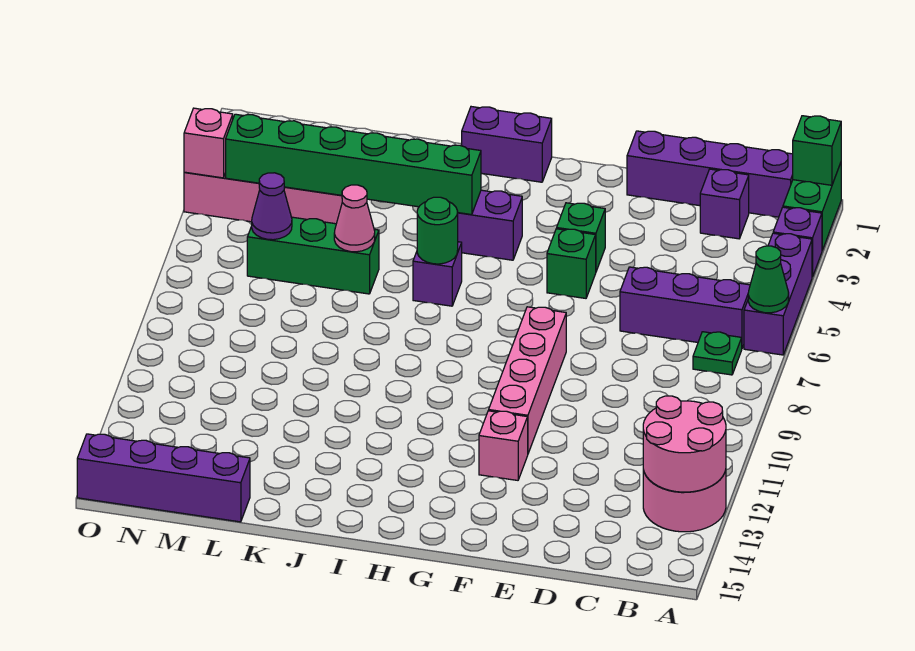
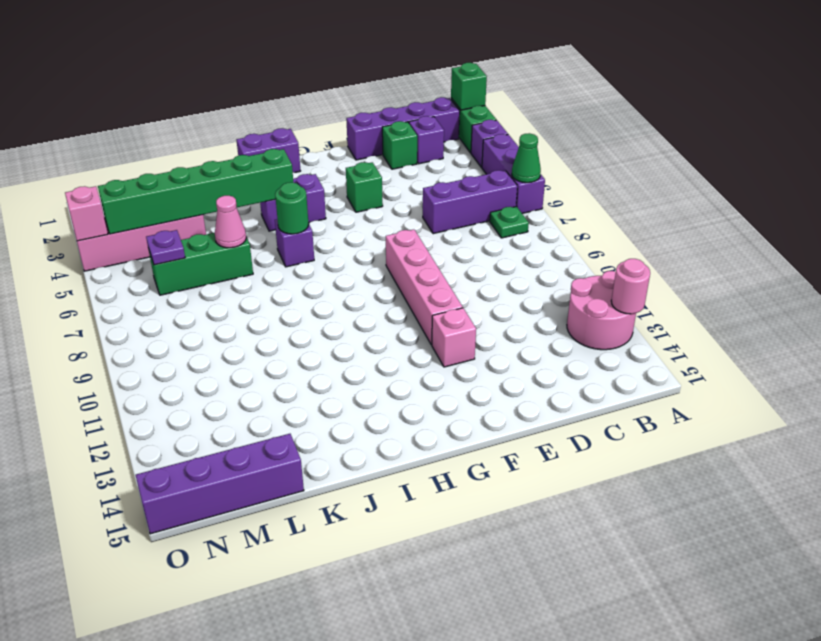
pink round brick A12:B13 level 2 -> pink round brick A13 level 2
green brick F5 level 1 -> green brick D2 level 1
purple cone M6 level 2 -> purple plate M6 level 2

